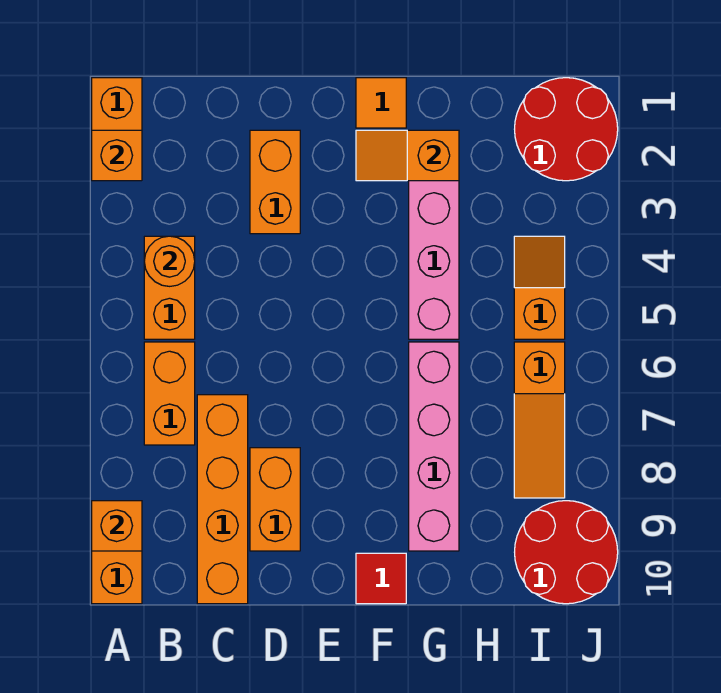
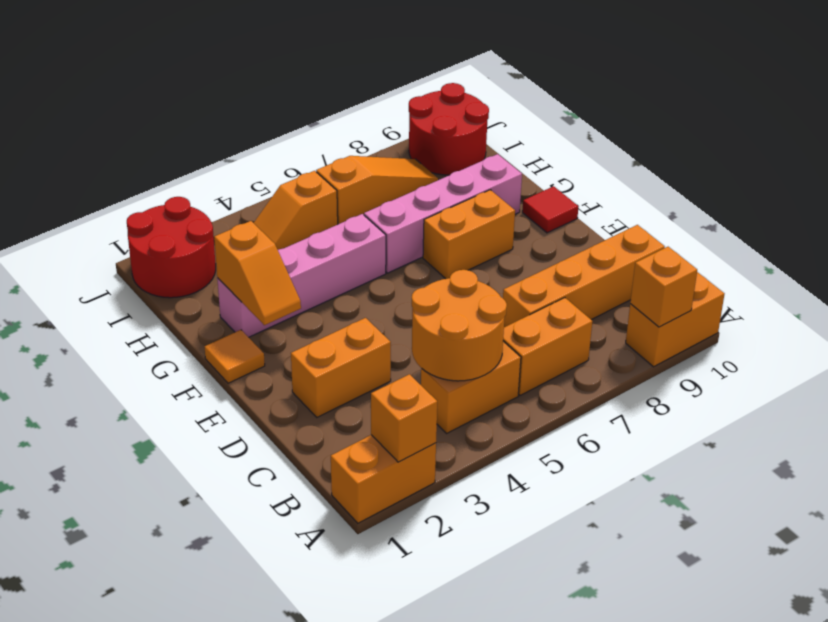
orange round brick B4 level 2 -> orange round brick B4:C5 level 2
orange brick D8:D9 level 1 -> orange brick F7:F8 level 1

